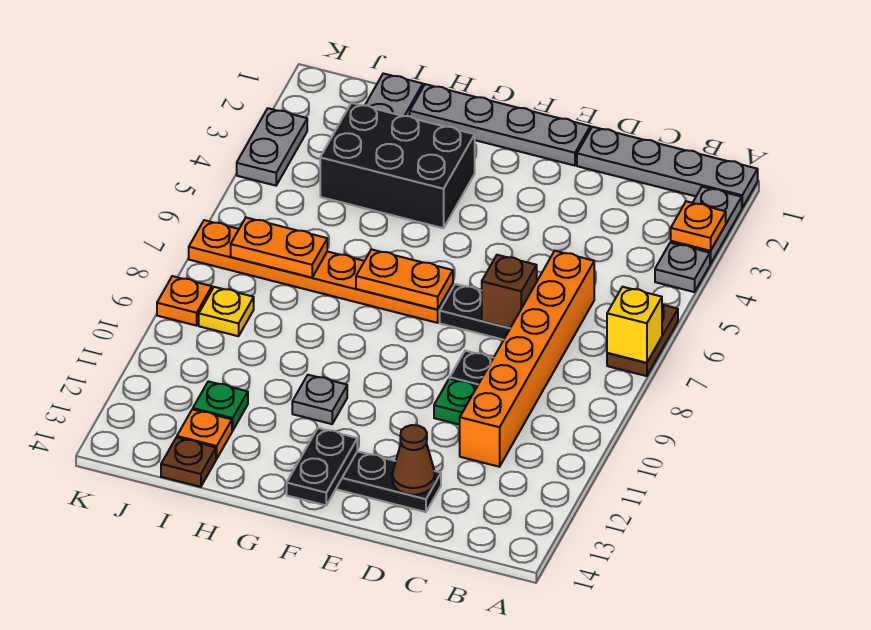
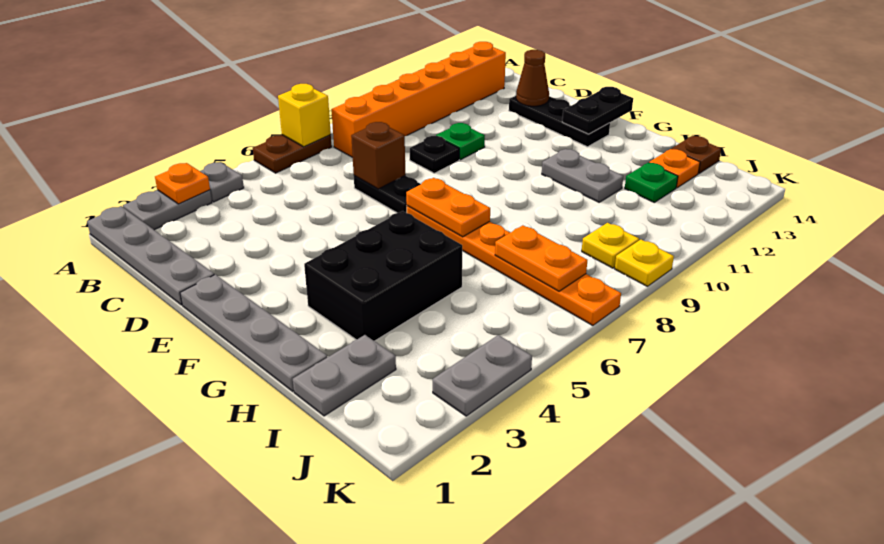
orange brick C6:C11 level 1 -> orange brick B8:B13 level 1
black brick G3:I4 level 1 -> black brick G3:H5 level 1
grey plate G11 level 1 -> grey plate G11:H11 level 1
orange plate K9 level 1 -> yellow plate K9 level 1

